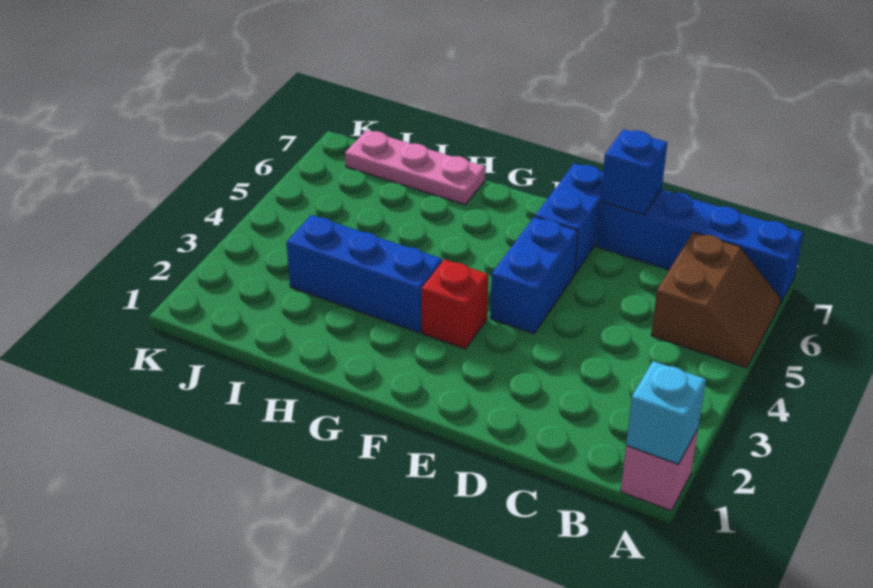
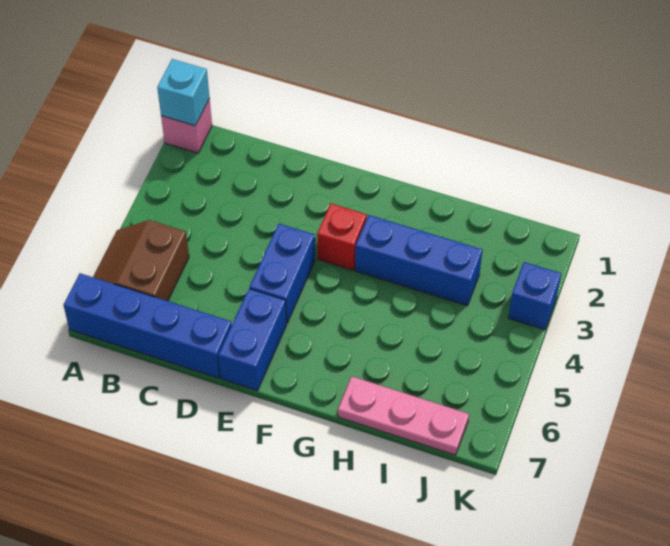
blue brick D7 level 2 -> blue brick K3 level 1

